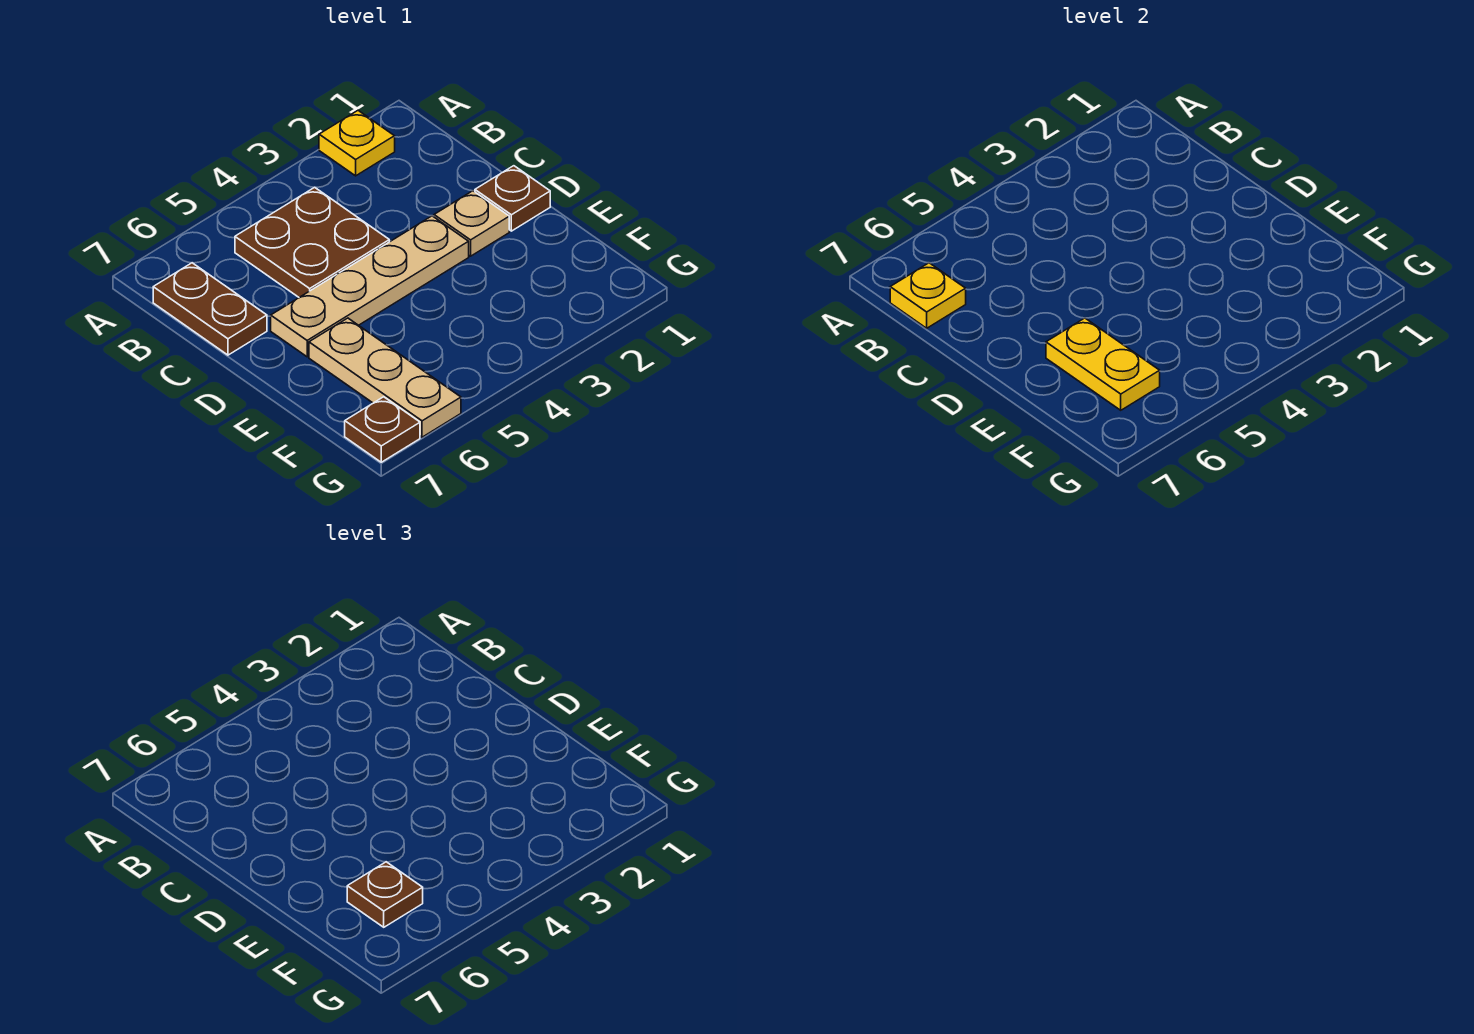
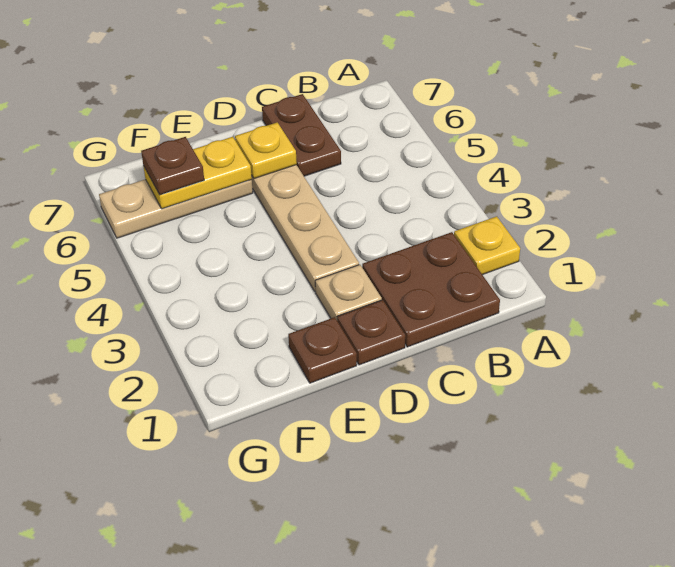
brown plate B4:C5 level 1 -> brown plate B1:C2 level 1
brown plate B7:C7 level 1 -> brown plate C6:C7 level 1
yellow plate B7 level 2 -> yellow plate D6 level 2
brown plate G7 level 1 -> brown plate E1 level 1

